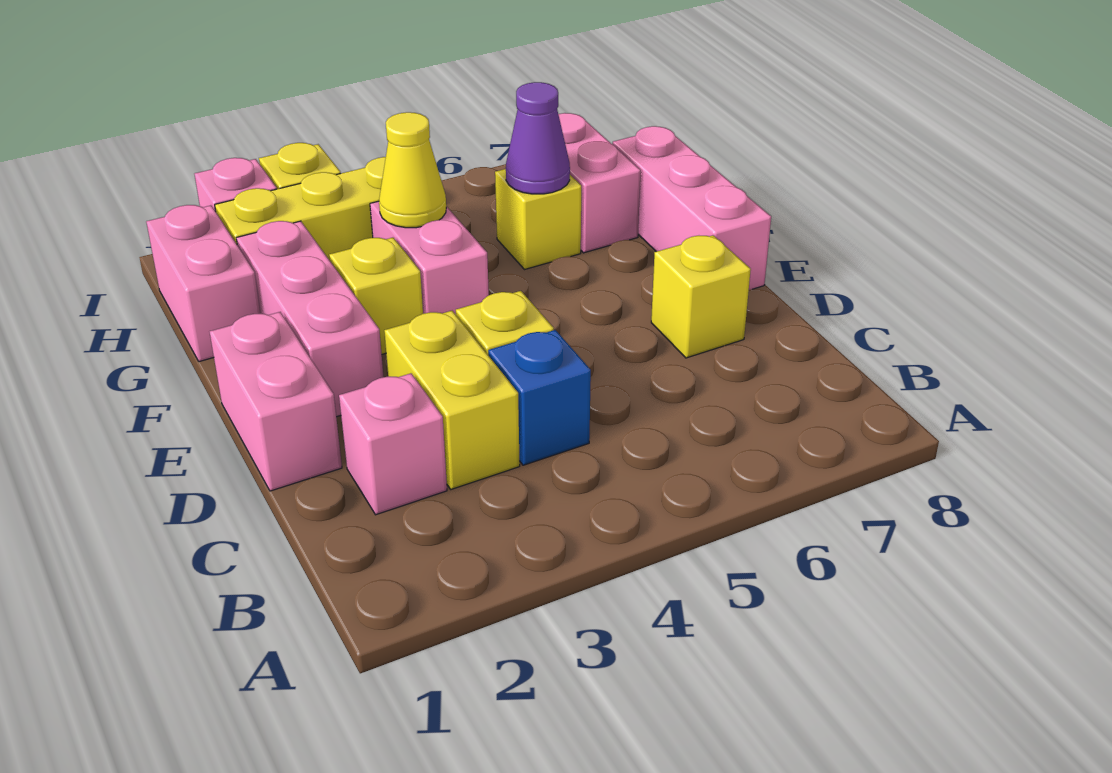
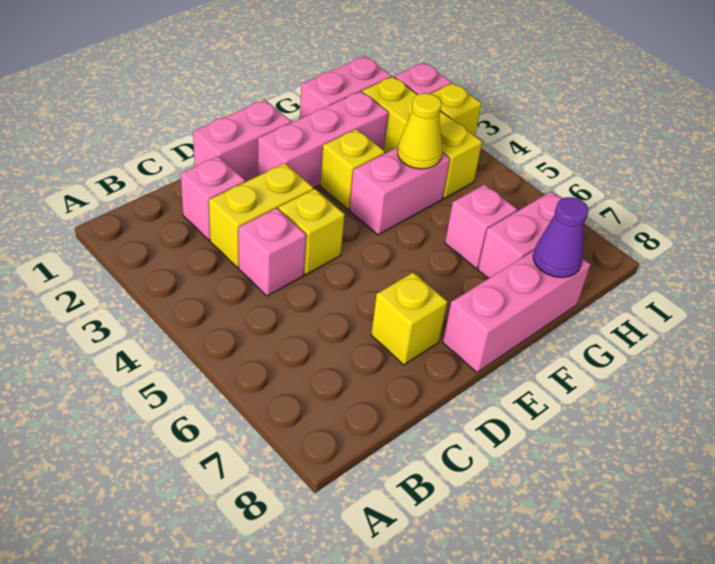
blue brick C4 level 1 -> pink brick C4 level 1
yellow brick G6 level 1 -> pink brick G6 level 1
purple cone G6 level 2 -> purple cone G8 level 2

